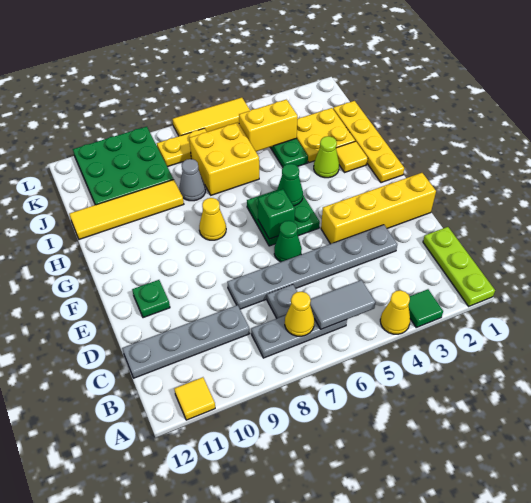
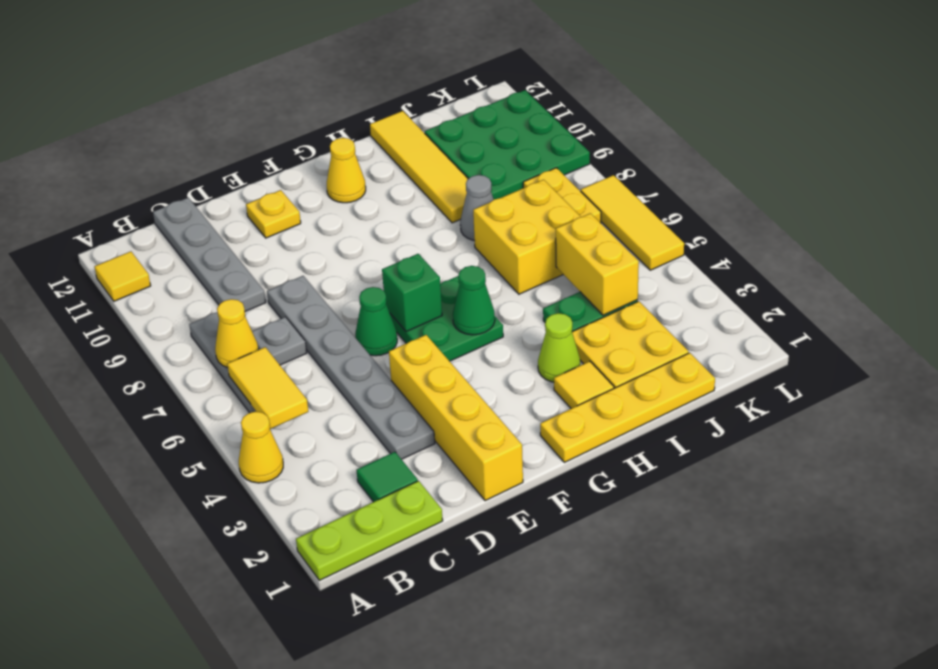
green tile A3 level 1 -> green tile C2 level 1
grey tile B5:B6 level 2 -> yellow tile B5:B6 level 2
green plate E11 level 1 -> yellow plate E11 level 1
yellow cone G8 level 1 -> yellow cone G11 level 1

